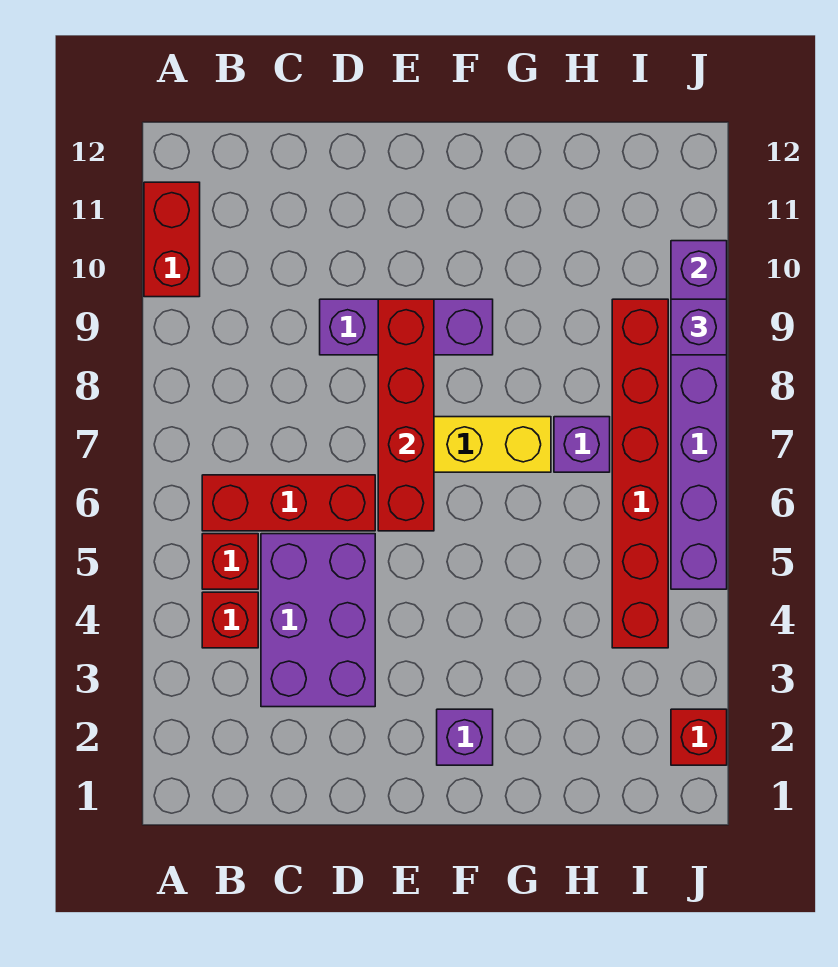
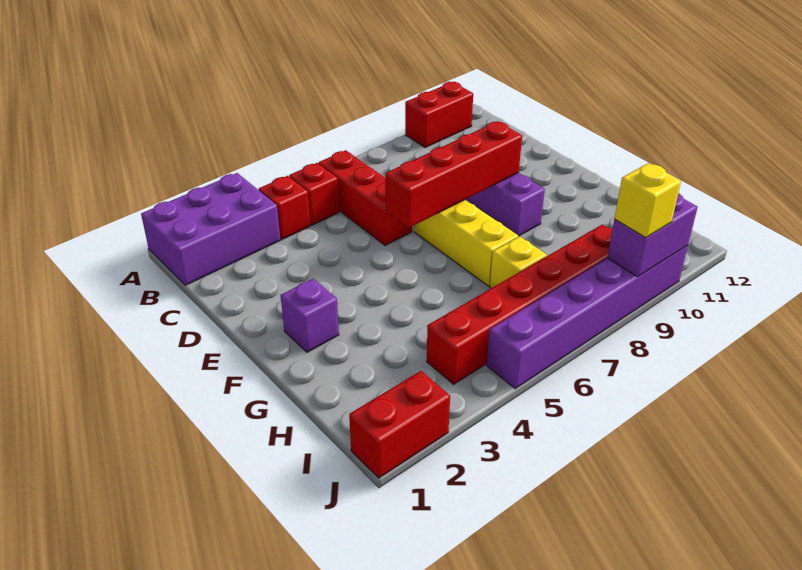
purple brick C3:D5 level 1 -> purple brick A1:B3 level 1
purple brick H7 level 1 -> yellow brick H7 level 1
red brick J2 level 1 -> red brick J1:J2 level 1
purple brick J9 level 3 -> yellow brick J9 level 3

